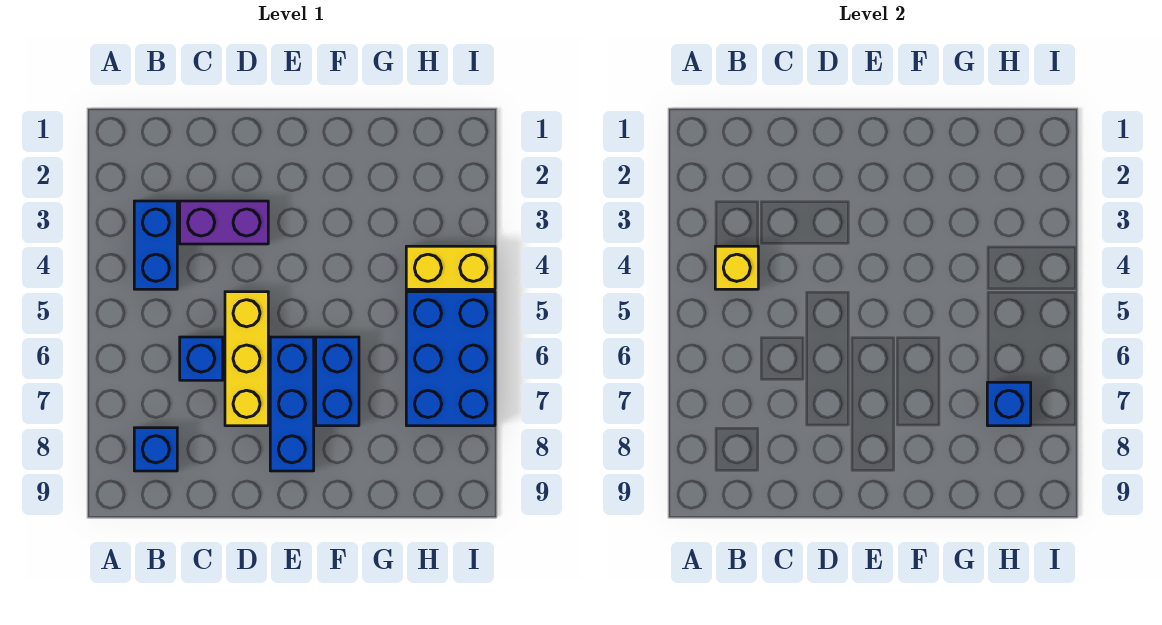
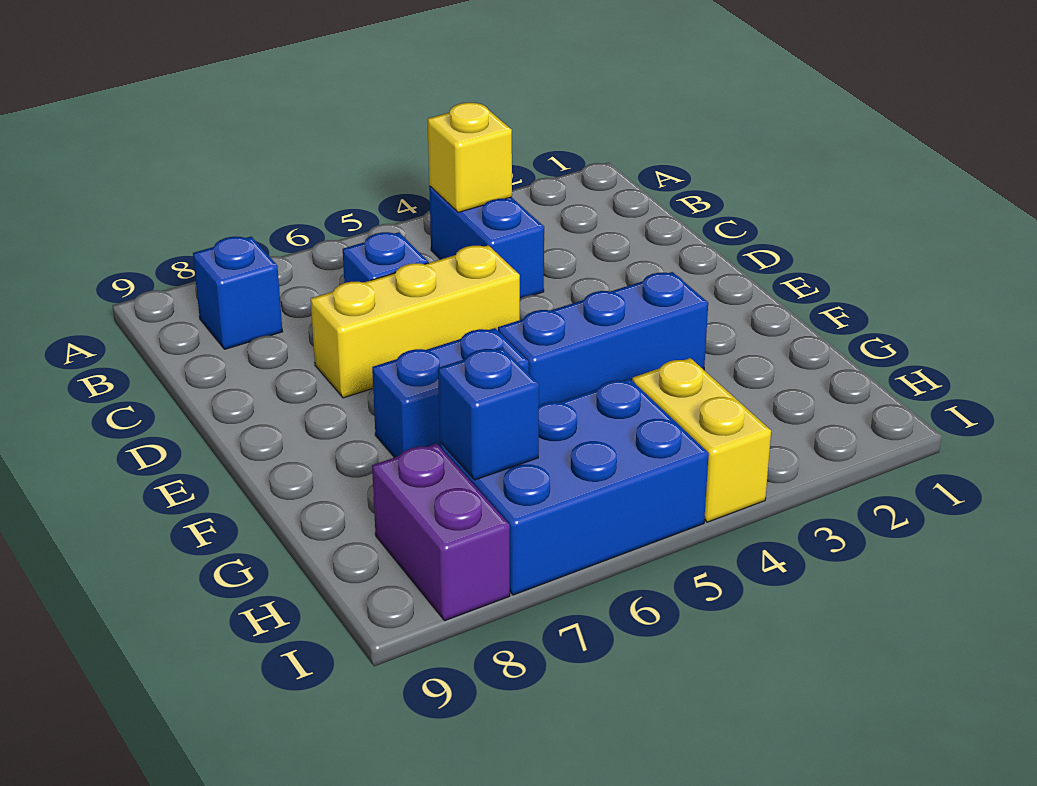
blue brick B3:B4 level 1 -> blue brick B4:C4 level 1
purple brick C3:D3 level 1 -> purple brick H8:I8 level 1
blue brick E6:E8 level 1 -> blue brick F3:F5 level 1

